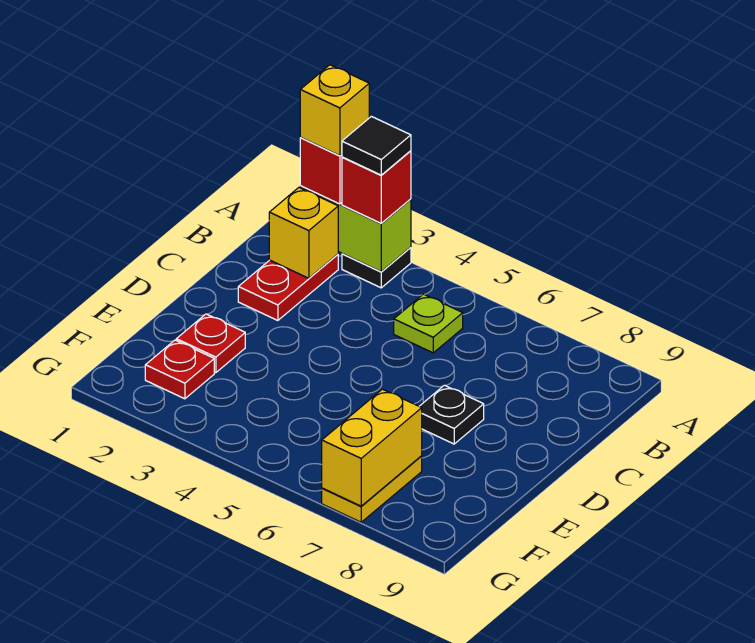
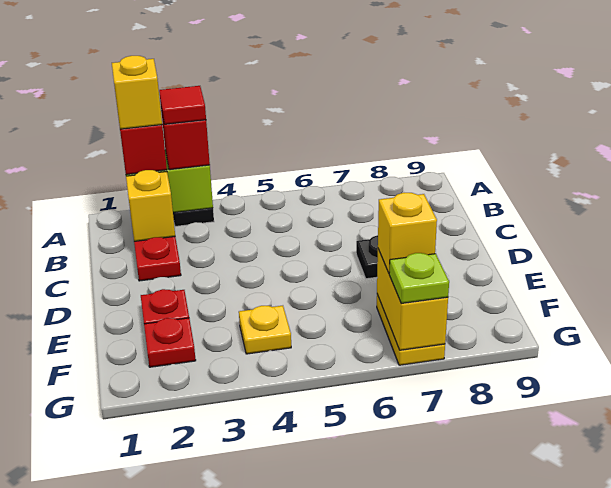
black tile A3 level 4 -> red tile A3 level 4
lime plate B5 level 1 -> lime plate G7 level 3
none -> yellow plate F4 level 1
none -> yellow brick F7 level 3

